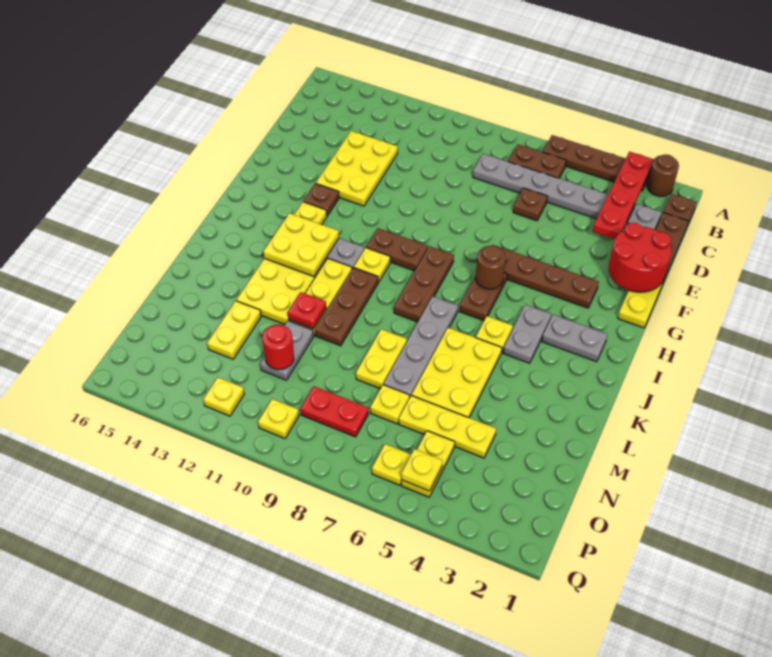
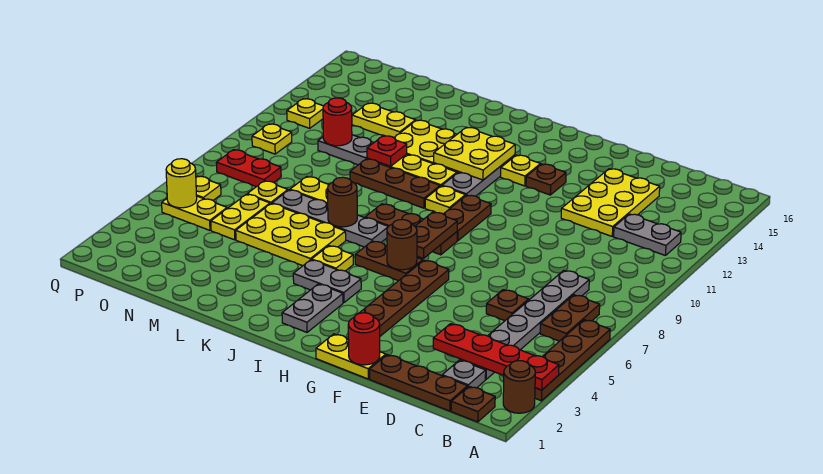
none -> grey plate B12:C12 level 1
yellow plate D12:F13 level 1 -> yellow plate D12:E14 level 1
red round brick E1:F2 level 2 -> red round brick F1 level 2
none -> brown plate H7:H8 level 2
none -> brown round brick K7 level 2
yellow plate N4:N6 level 1 -> yellow plate N5:N6 level 1
red plate O8:O9 level 1 -> red plate O8:P8 level 1
yellow plate P5 level 2 -> yellow round brick P5 level 2

